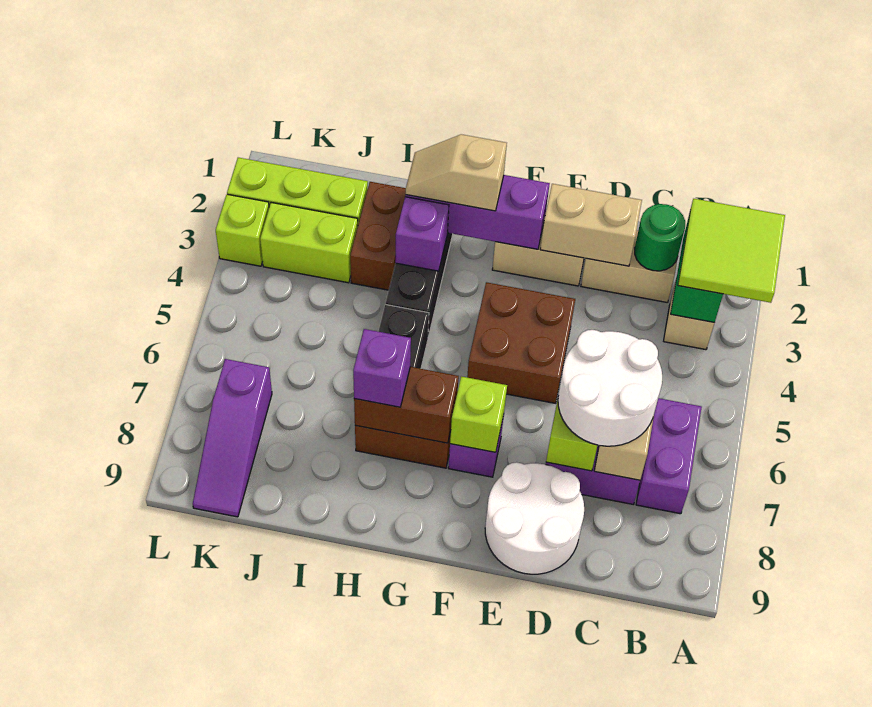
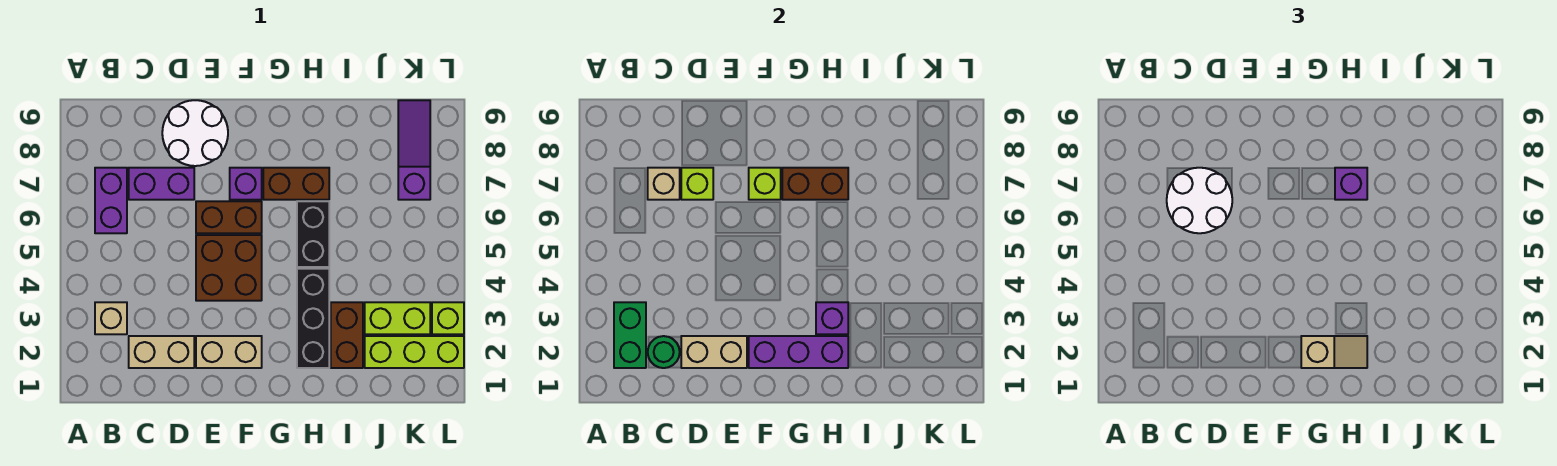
lime tile A2:B3 level 3 -> none
none -> brown brick E6:F6 level 1

